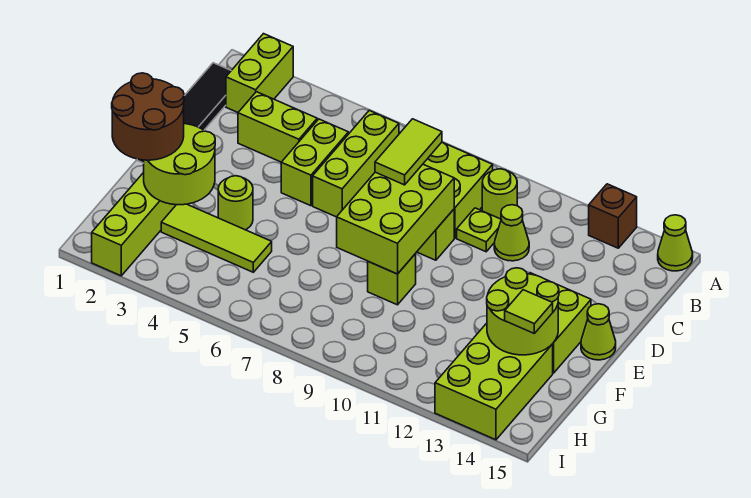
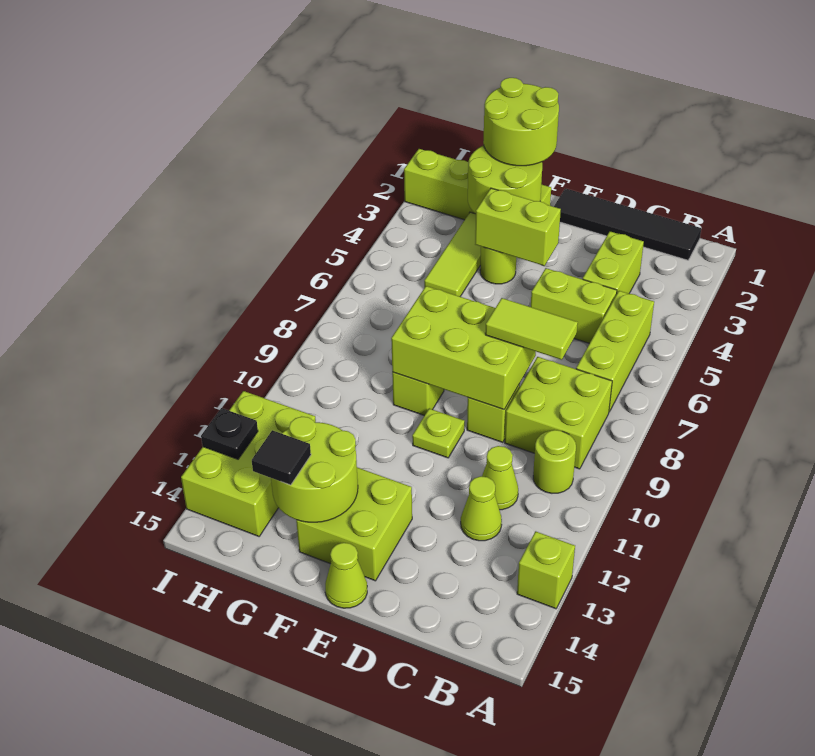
lime brick A2:B2 level 1 -> lime brick E4:F4 level 2
brown brick A13 level 1 -> lime brick A13 level 1
lime cone A15 level 1 -> lime cone C12 level 1
lime brick B6:D6 level 1 -> lime brick B5:B7 level 1
lime plate C10 level 1 -> lime plate E10 level 1
brown round brick F1:G2 level 3 -> lime round brick F1:G2 level 3
lime brick G13:I14 level 1 -> lime brick H12:I14 level 1
lime tile G14 level 3 -> black tile G14 level 3
none -> black plate I13 level 2

